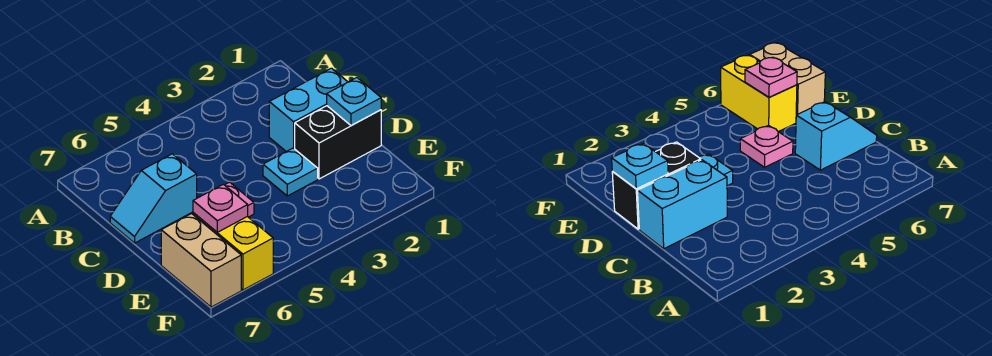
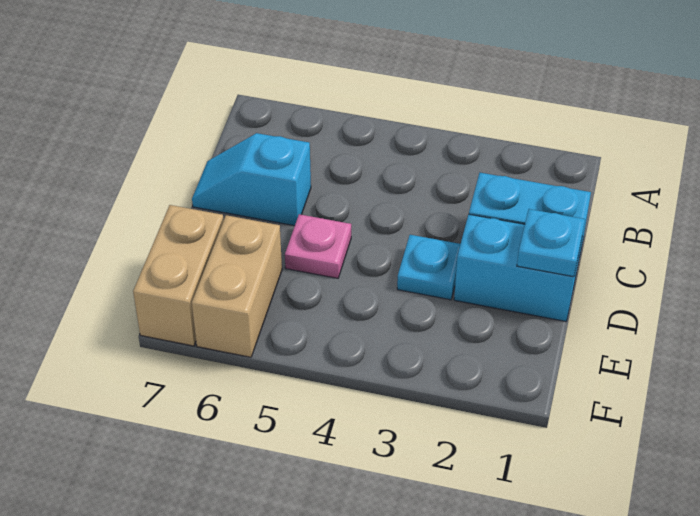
black brick D1:D2 level 1 -> cyan brick D1:D2 level 1
yellow brick E6:F6 level 1 -> tan brick E6:F6 level 1
pink plate E6 level 2 -> none

